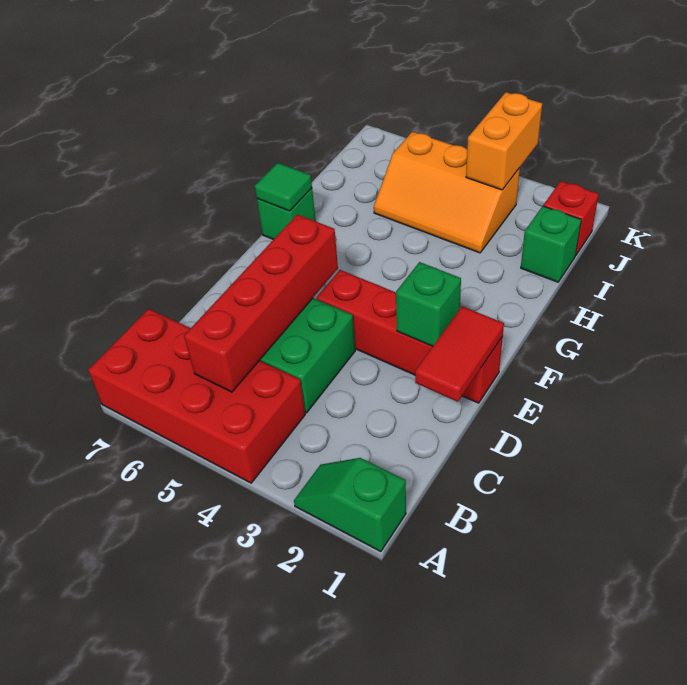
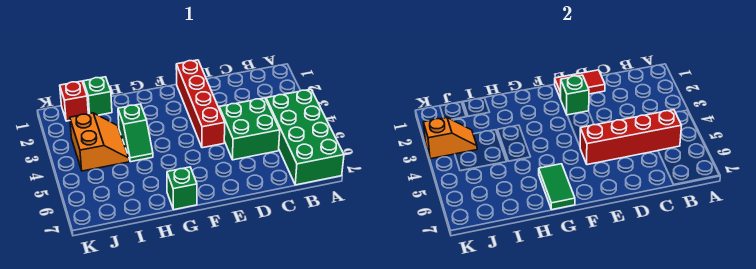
green slope A1:A2 level 1 top 1 -> green slope H3:H4 level 1 top 3
red brick A4:B7 level 1 -> green brick A4:B7 level 1
green tile G7 level 2 -> green tile G6:G7 level 2
orange slope I3:J5 level 1 top J -> orange slope I3:J4 level 1 top J
orange brick J3:K3 level 2 -> orange slope J3:K3 level 2 top K

